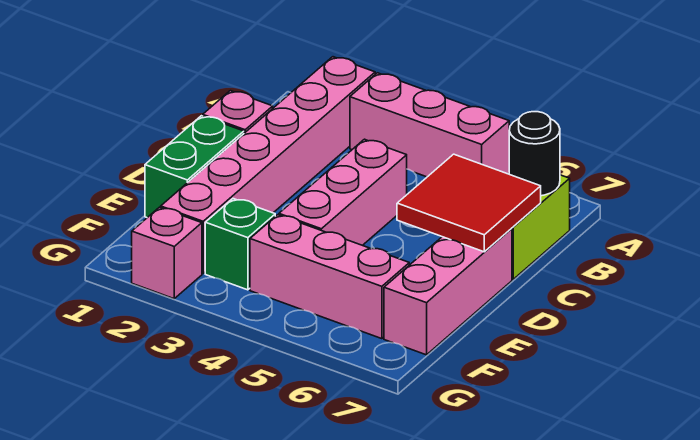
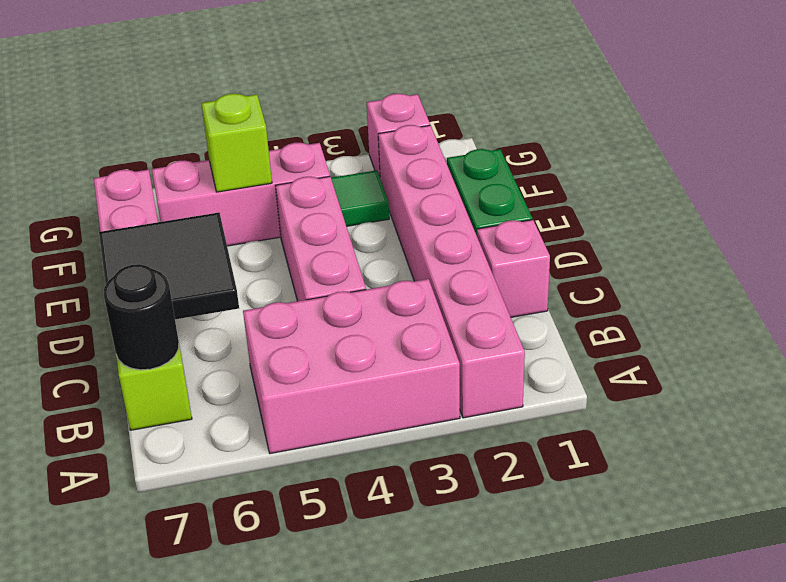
pink brick A3:A5 level 1 -> pink brick A3:B5 level 1
red tile C6:D7 level 2 -> black tile C6:D7 level 2
green brick F3 level 1 -> green tile F3 level 1
none -> lime brick F5 level 2

